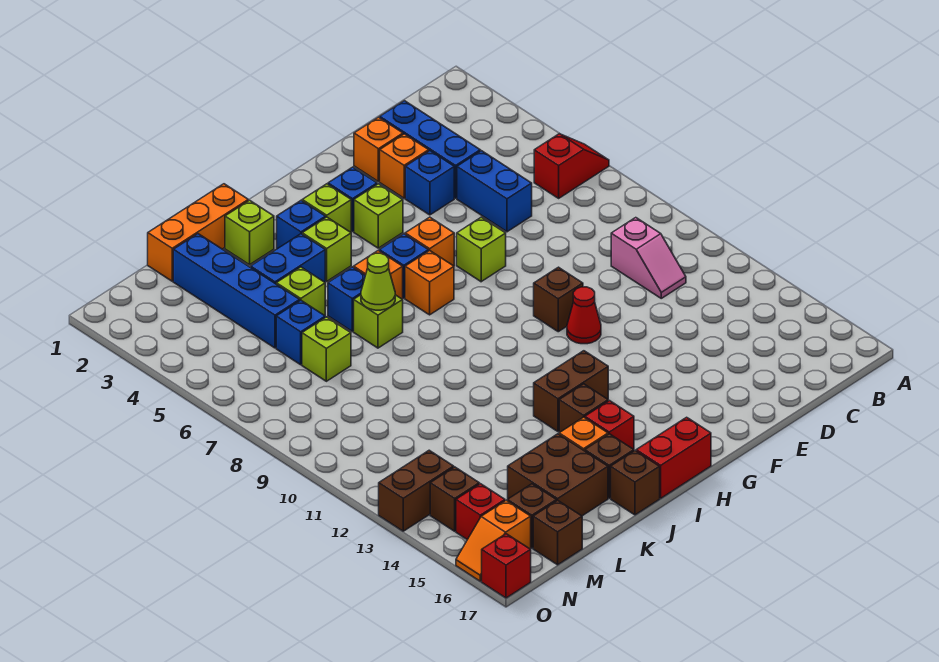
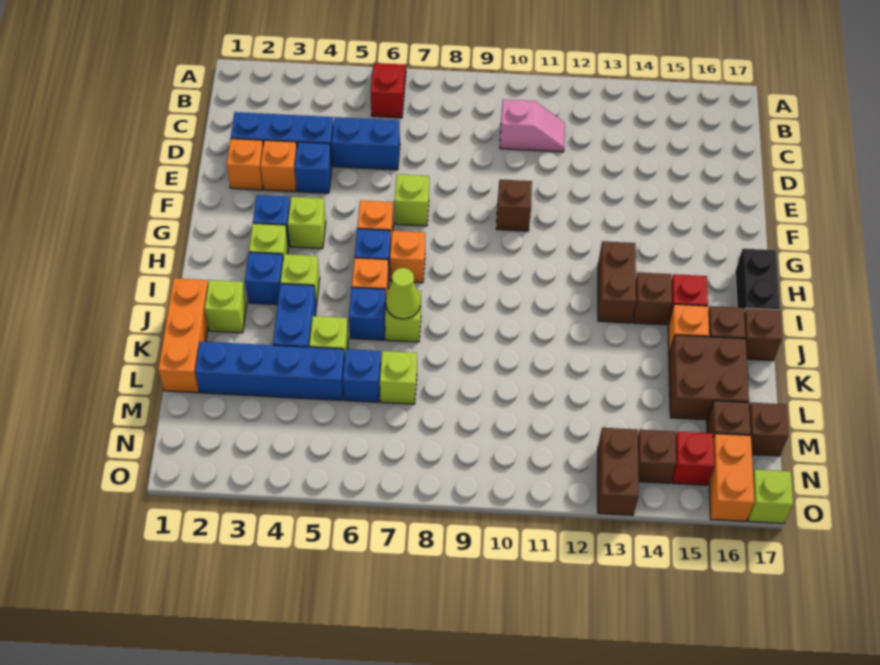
red cone F11 level 1 -> none
red brick H17:I17 level 1 -> black brick H17:I17 level 1
orange slope N16:O16 level 1 top N -> orange brick N16:O16 level 1
red brick O17 level 1 -> lime brick O17 level 1

